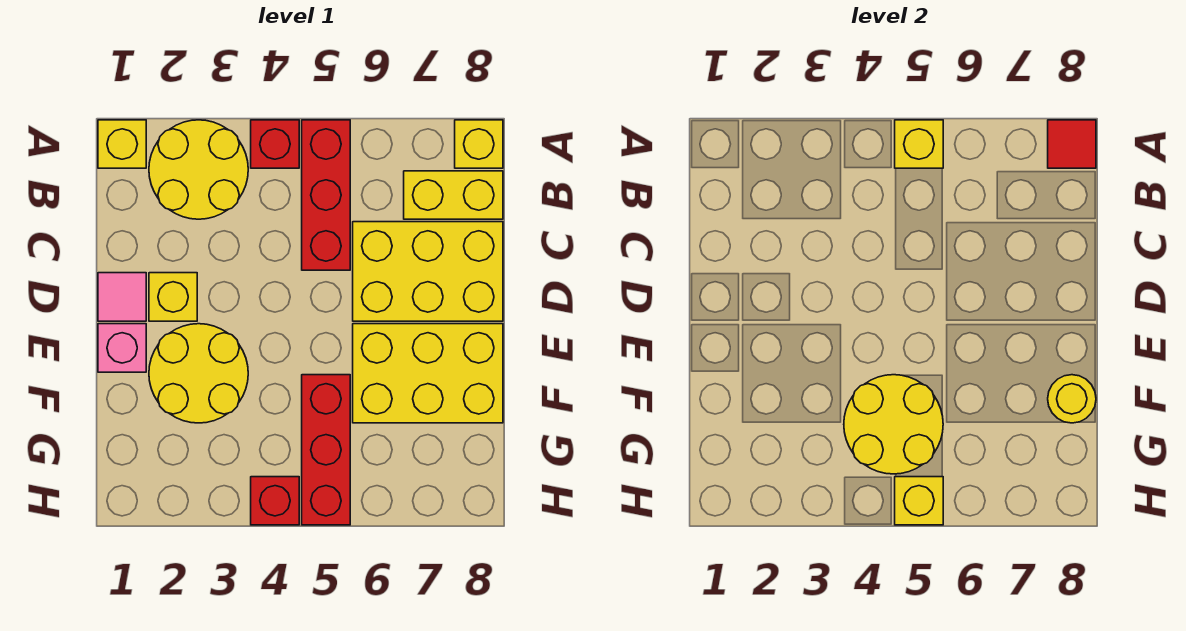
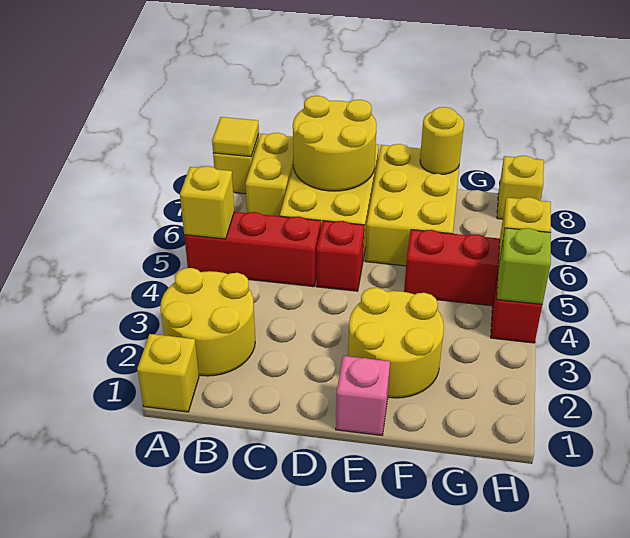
red brick A4 level 1 -> red brick D5 level 1
red tile A8 level 2 -> yellow tile A8 level 2
pink tile D1 level 1 -> none
yellow brick D2 level 1 -> yellow brick H8 level 1
yellow round brick F4:G5 level 2 -> yellow round brick C7:D8 level 2
none -> lime brick H4 level 2

